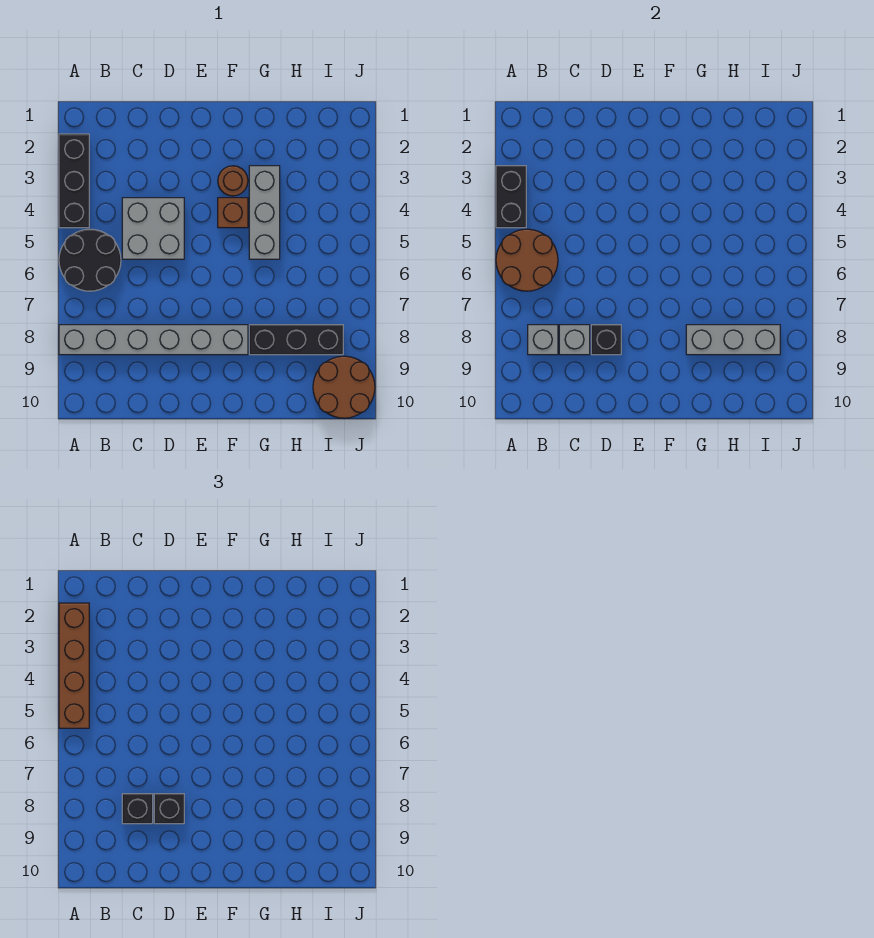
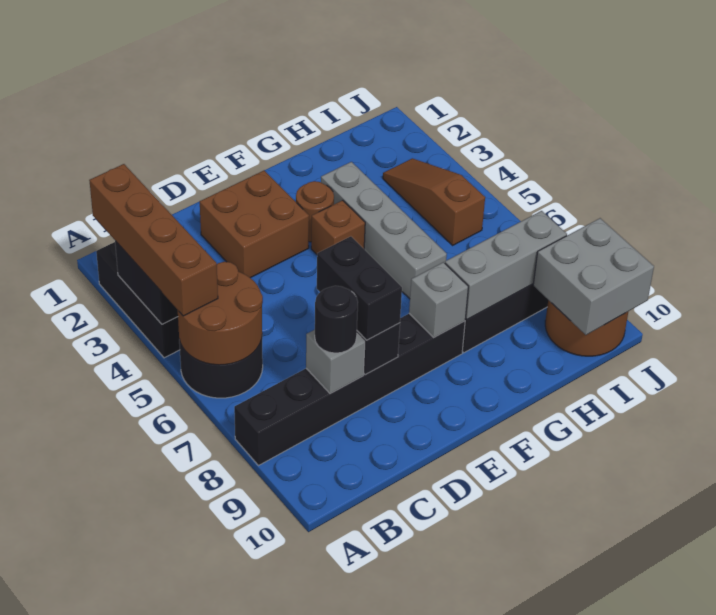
grey brick A8:F8 level 1 -> black brick A8:F8 level 1
grey brick B8 level 2 -> grey brick F8 level 2
grey brick C4:D5 level 1 -> grey brick I9:J10 level 2
black brick C8 level 3 -> black round brick C8 level 3
none -> brown brick D2:E3 level 1
black brick D8 level 3 -> black brick D7:D8 level 3
grey brick G3:G5 level 1 -> grey brick G3:G6 level 1
none -> brown slope I3:I5 level 1 top 5

